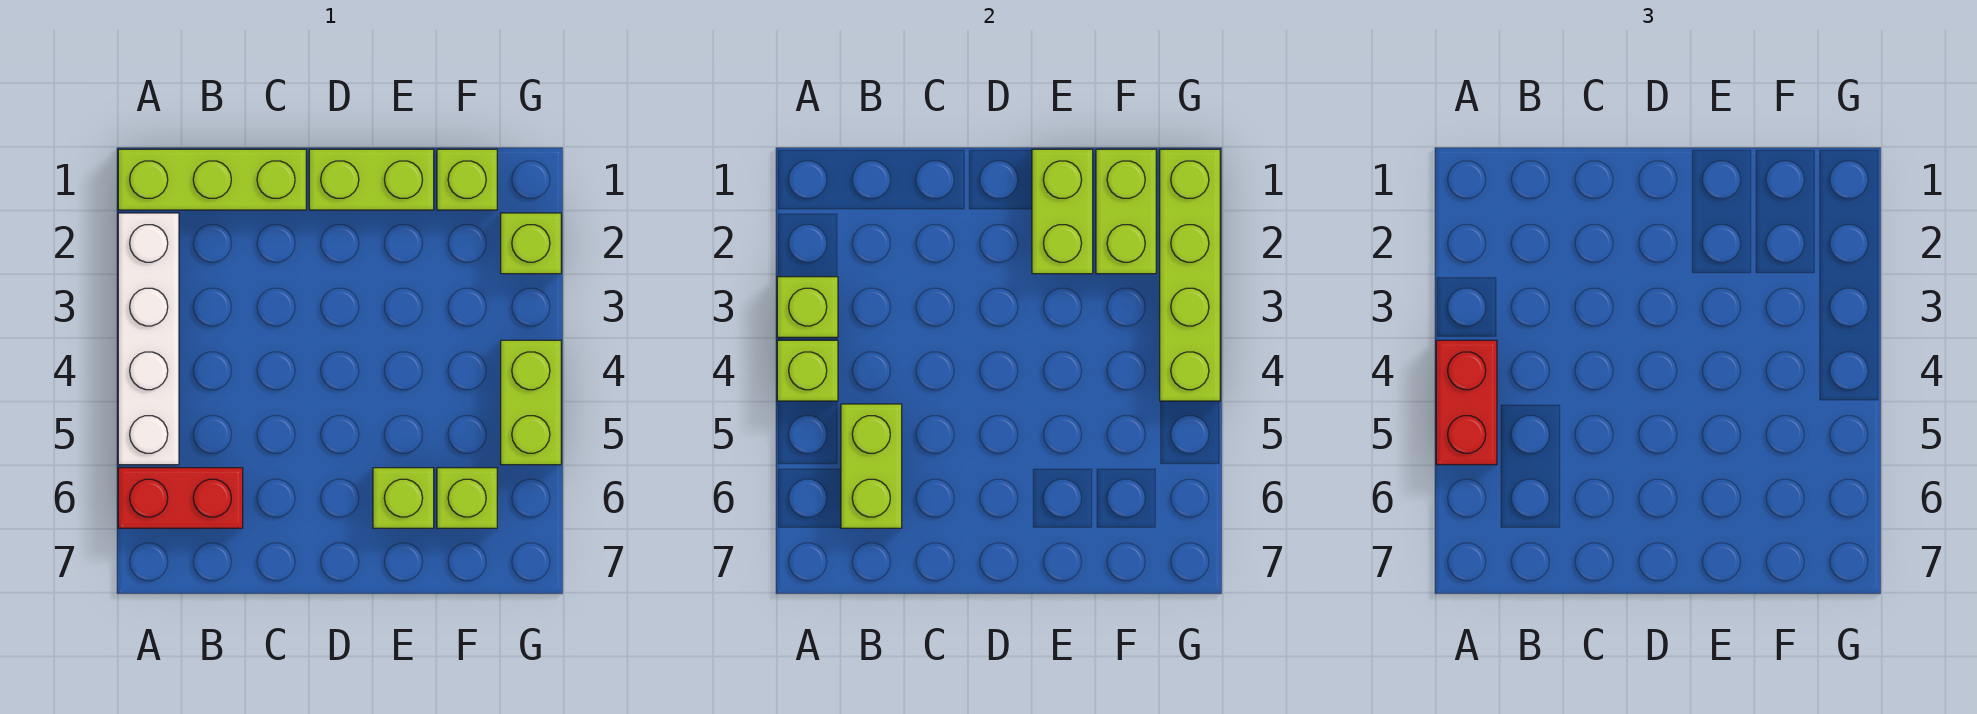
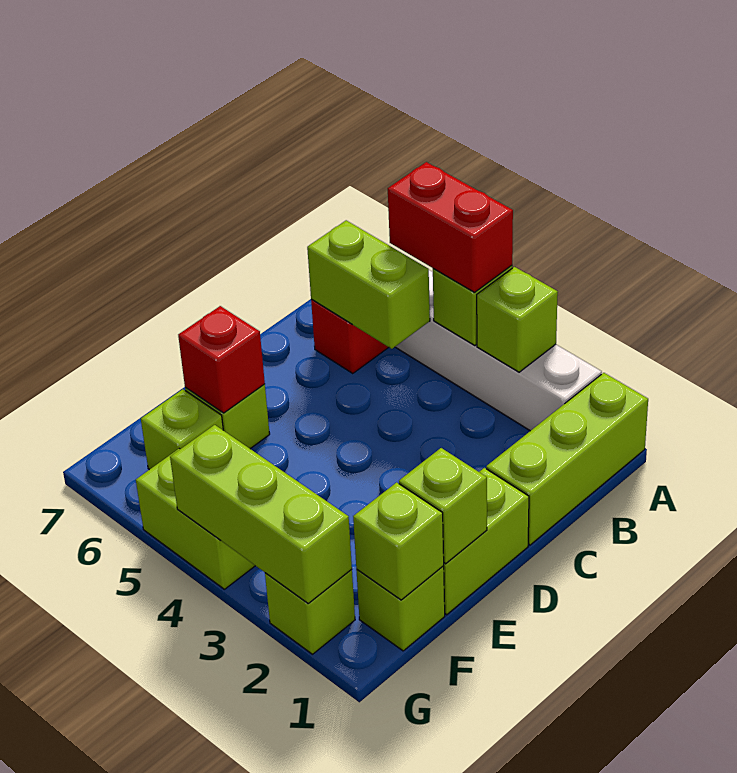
lime brick E1:E2 level 2 -> lime brick E1 level 2
none -> red brick E6 level 2
lime brick F1:F2 level 2 -> lime brick F1 level 2
lime brick G1:G4 level 2 -> lime brick G2:G4 level 2

